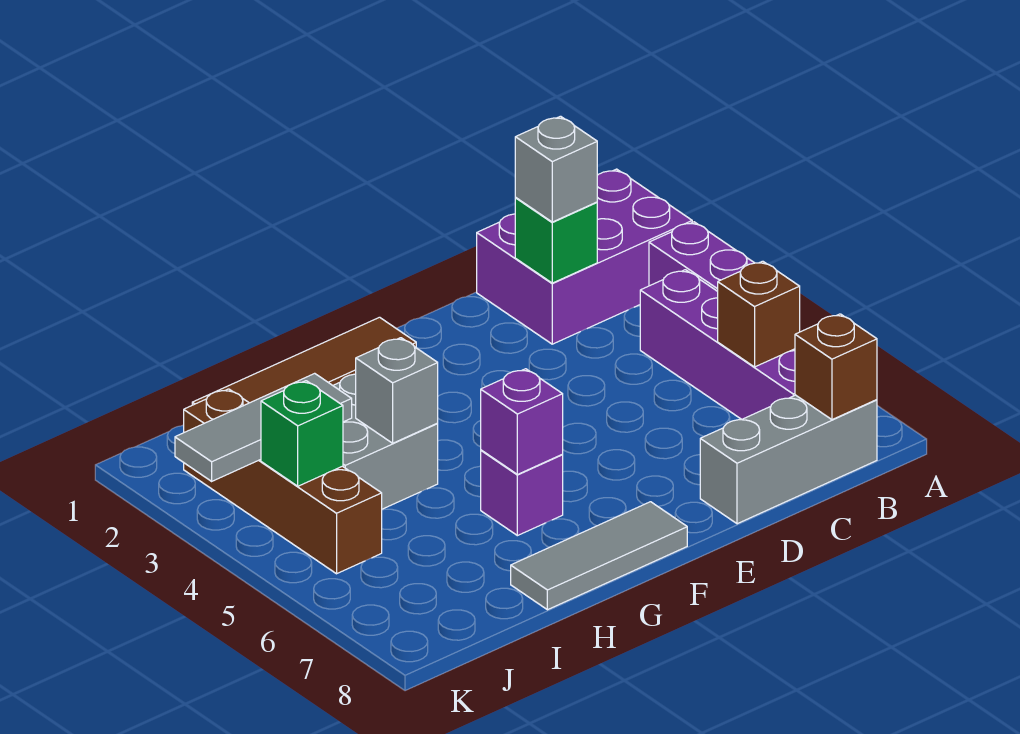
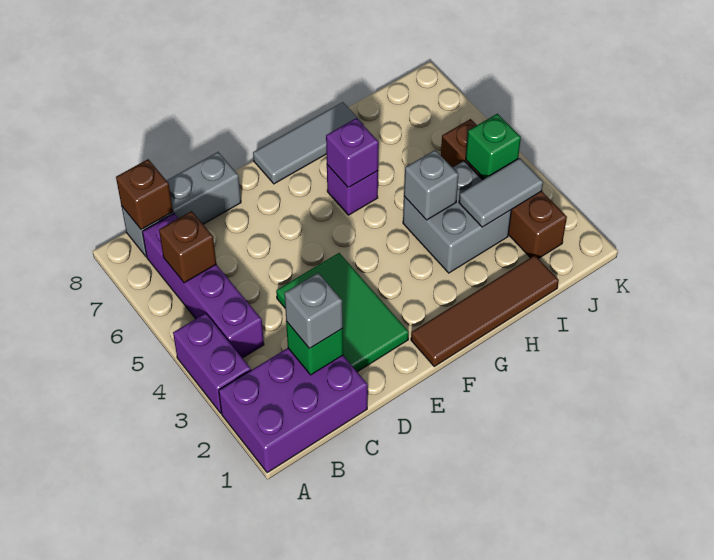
none -> green tile D2:E4 level 1
grey tile I3:K3 level 2 -> grey tile I3:J3 level 2

